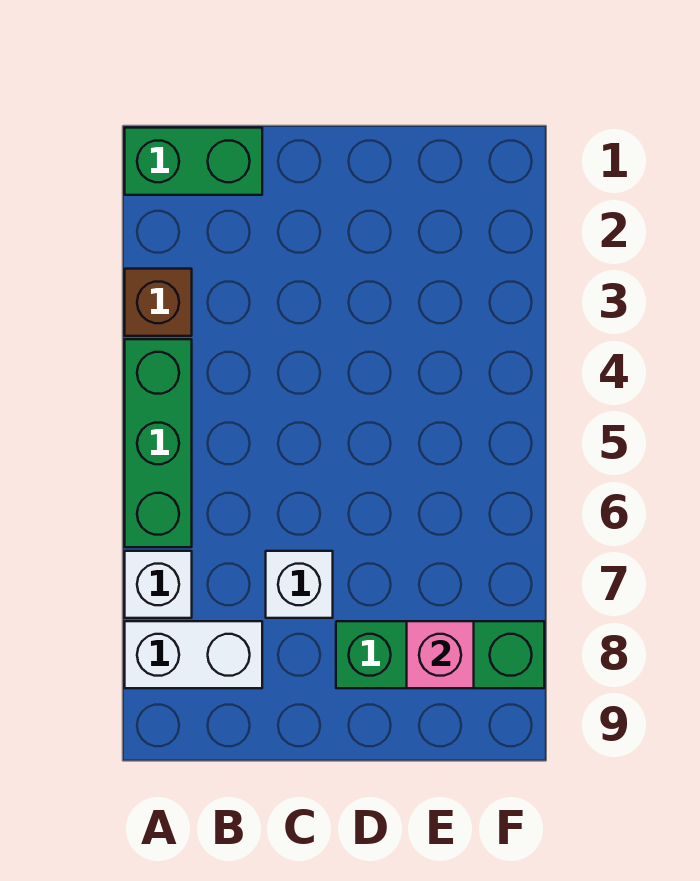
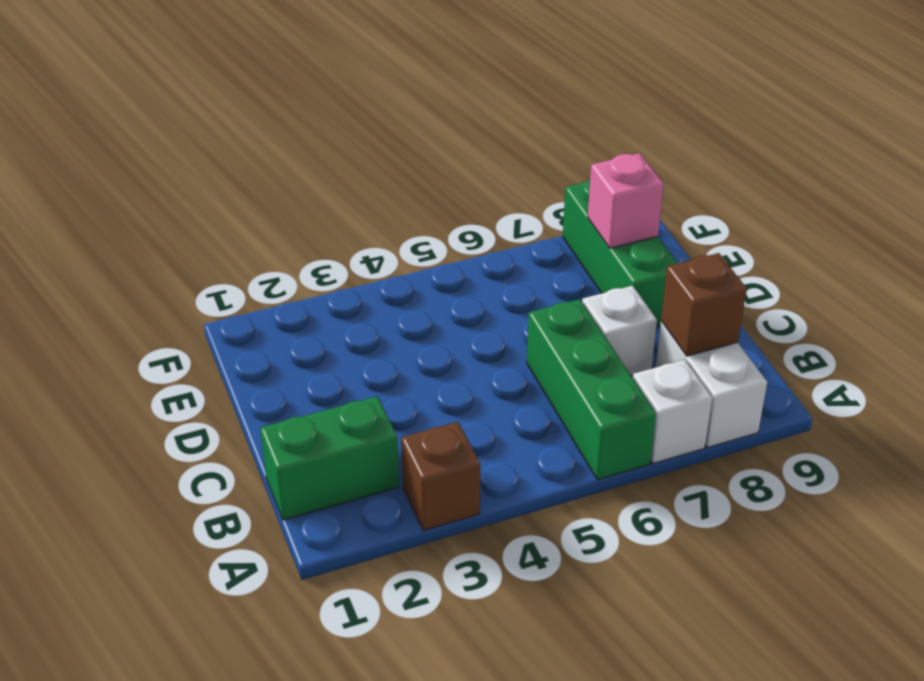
green brick A1:B1 level 1 -> green brick B1:B2 level 1
green brick A4:A6 level 1 -> green brick A6:C6 level 1
none -> brown brick B8 level 2

